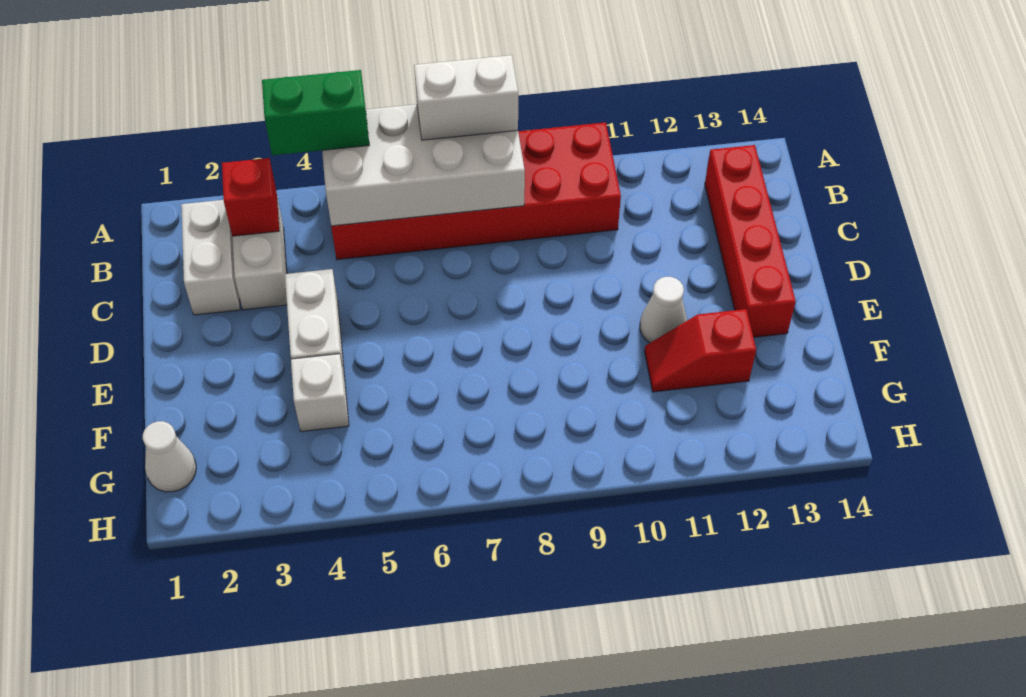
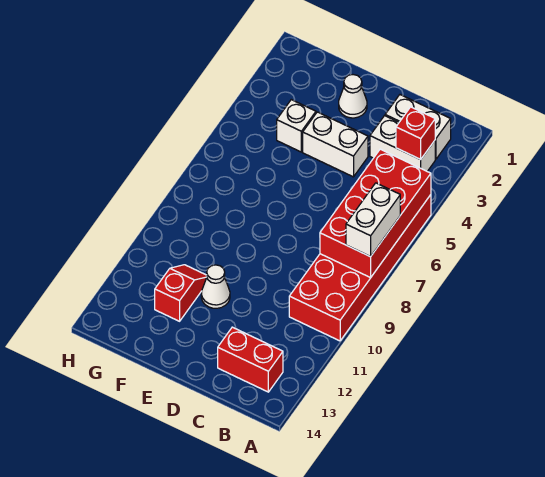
green brick A4:A5 level 3 -> none
white brick A5:B8 level 2 -> red brick A5:B8 level 2
red brick B13:E13 level 1 -> red brick B13:C13 level 1
white cone G1 level 1 -> white cone E2 level 1

